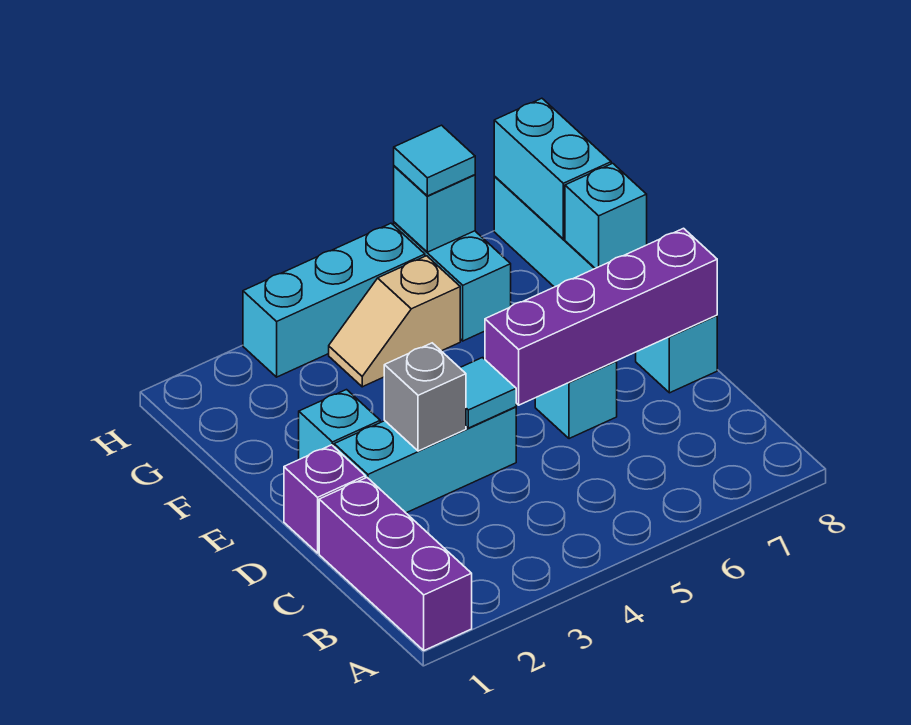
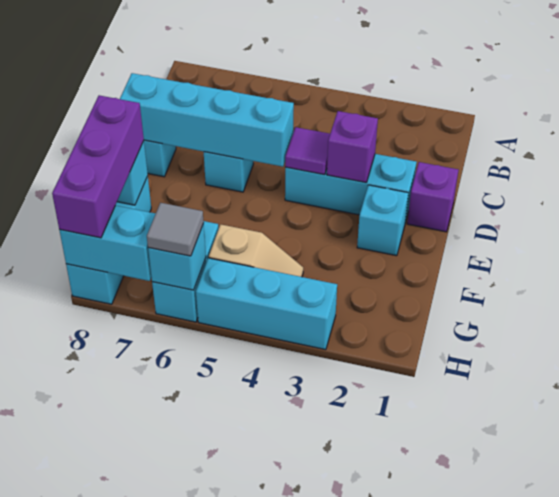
purple brick A1:C1 level 1 -> purple brick F8:H8 level 3
grey brick D3 level 2 -> purple brick D3 level 2
cyan tile D4 level 2 -> purple tile D4 level 2
purple brick D5:D8 level 2 -> cyan brick D5:D8 level 2
cyan brick G8:H8 level 2 -> cyan brick H7:H8 level 2
cyan tile H6 level 3 -> grey tile H6 level 3

